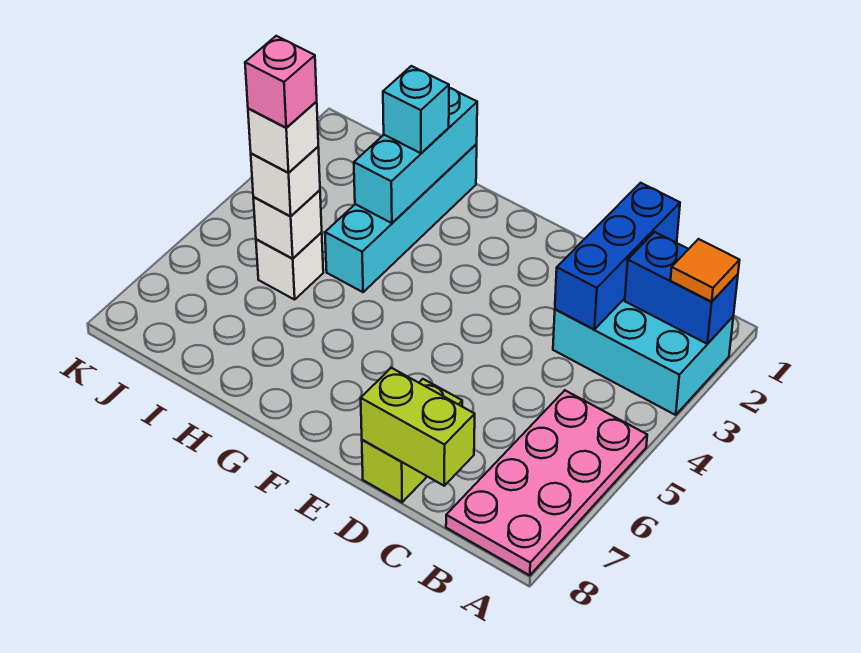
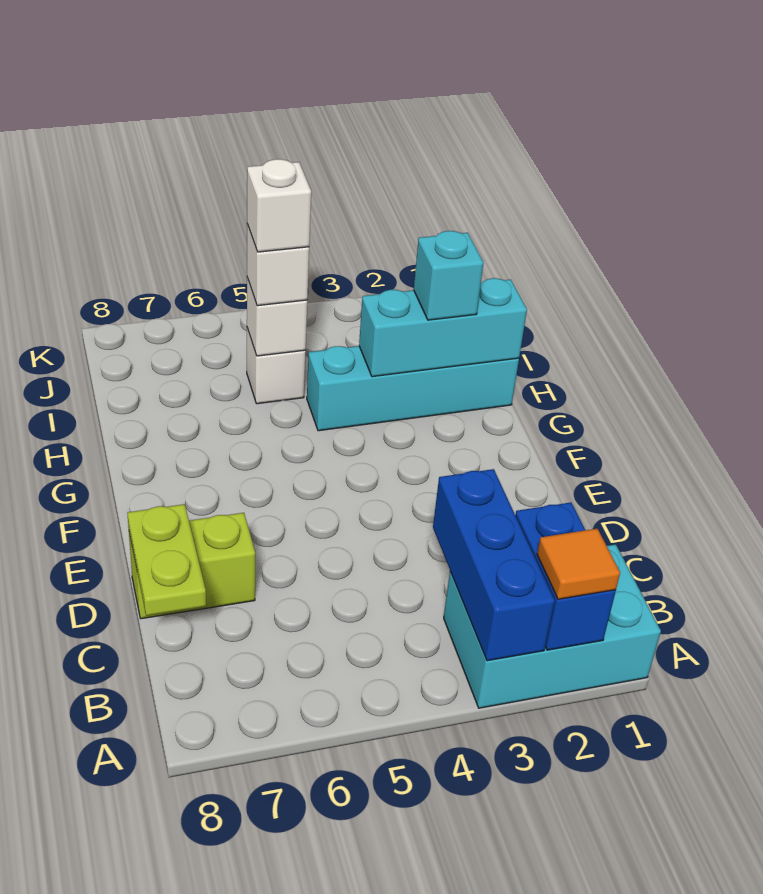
cyan brick A2:C3 level 1 -> cyan brick A1:B3 level 1
pink plate A5:B8 level 1 -> none
blue brick C1:C3 level 2 -> blue brick A3:C3 level 2
lime brick C8:D8 level 2 -> lime plate C8:D8 level 2
pink brick I5 level 5 -> none

